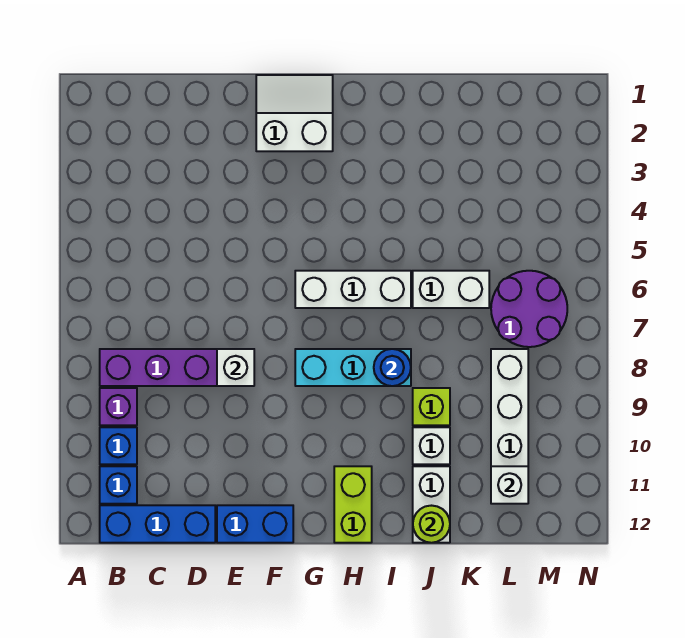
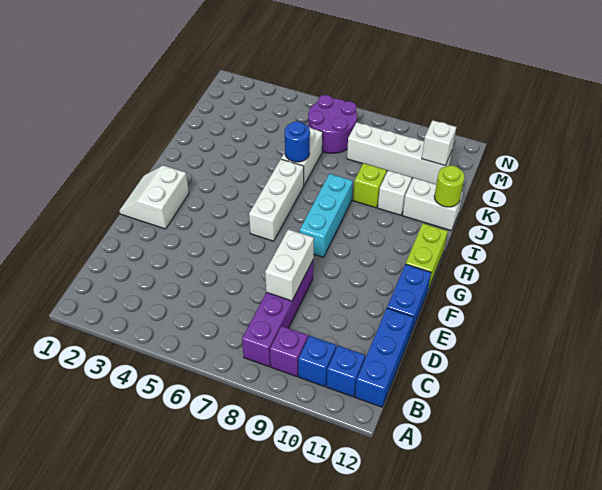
white brick E8 level 2 -> white brick D8:E8 level 2
lime brick H11:H12 level 1 -> lime brick G12:H12 level 1
blue round brick I8 level 2 -> blue round brick J6 level 2

